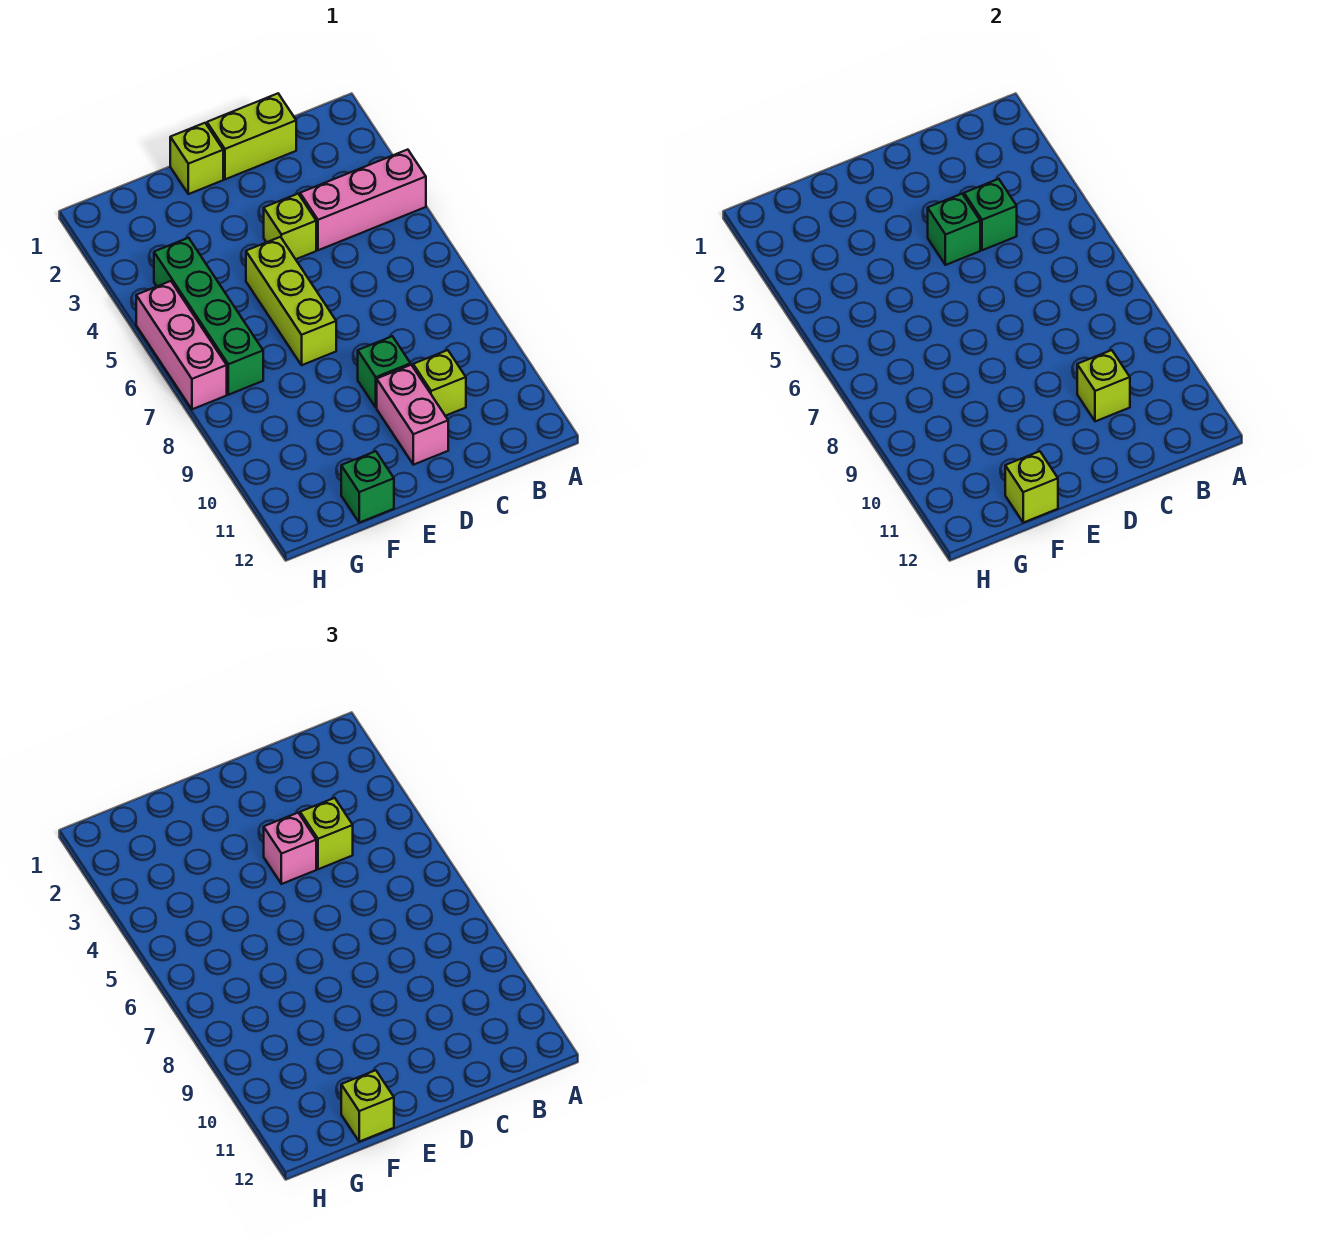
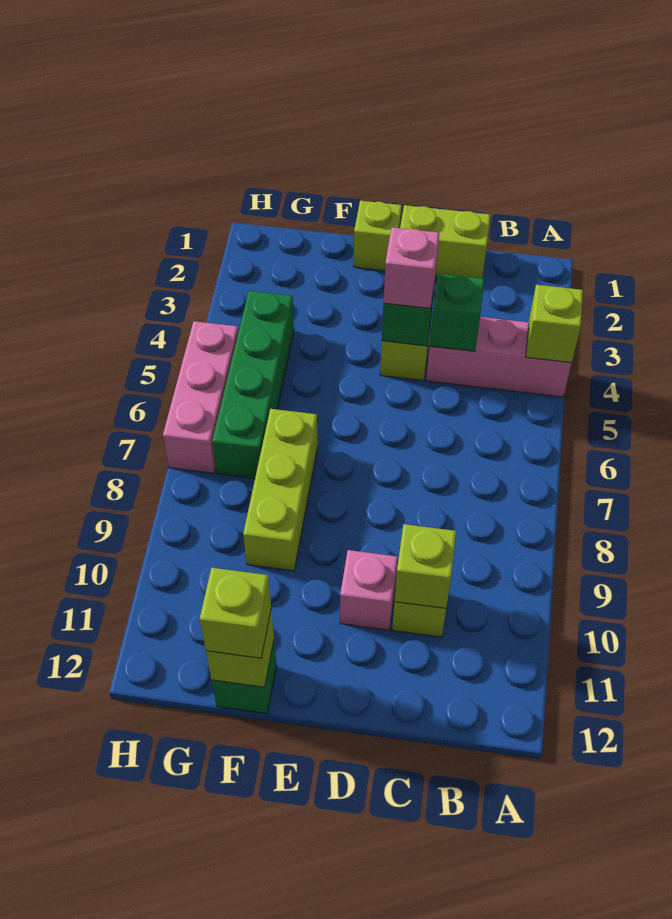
lime brick C4 level 3 -> lime brick A4 level 2
green brick D9 level 1 -> none
pink brick D10:D11 level 1 -> pink brick D10 level 1
lime brick E5:E7 level 1 -> lime brick F7:F9 level 1

